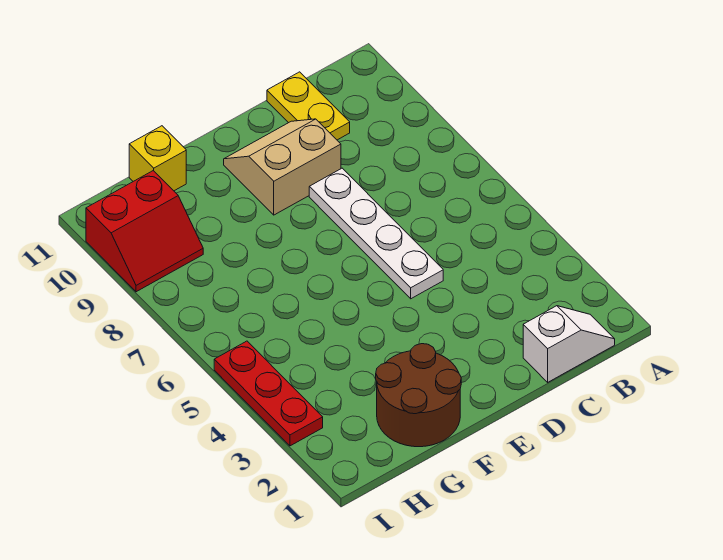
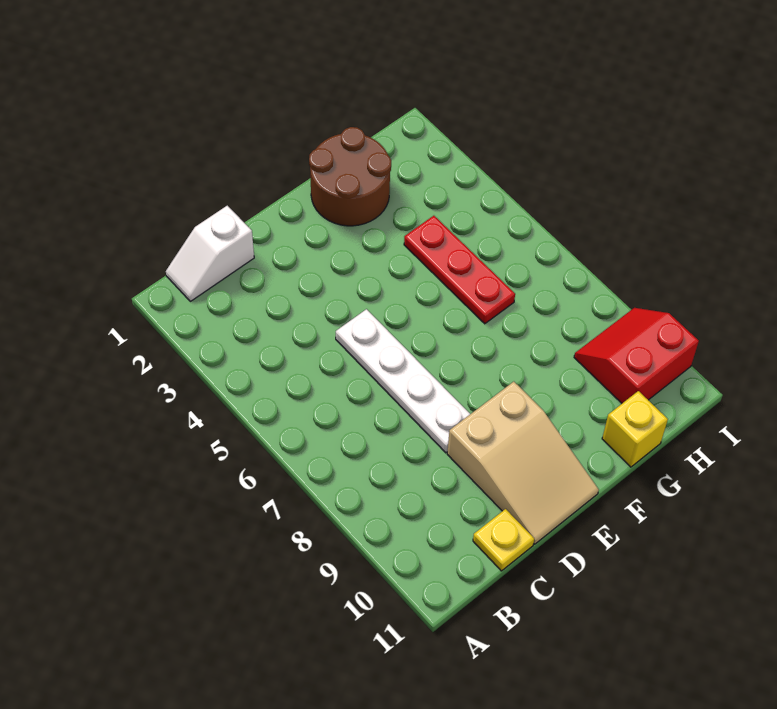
yellow plate C10:C11 level 1 -> yellow plate C11 level 1
tan slope D9:E10 level 1 top 9 -> tan slope D9:E11 level 1 top 9
red plate I3:I5 level 1 -> red plate G4:G6 level 1

